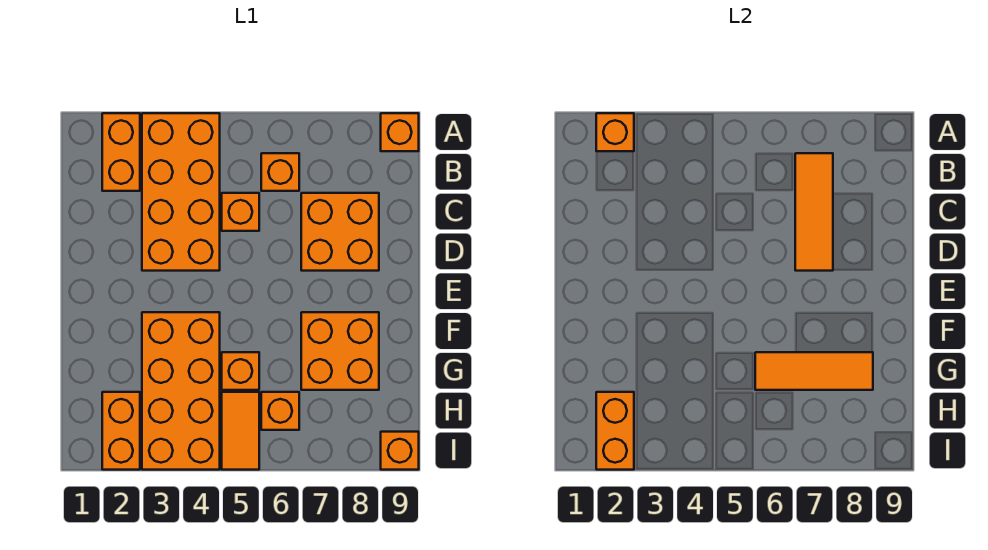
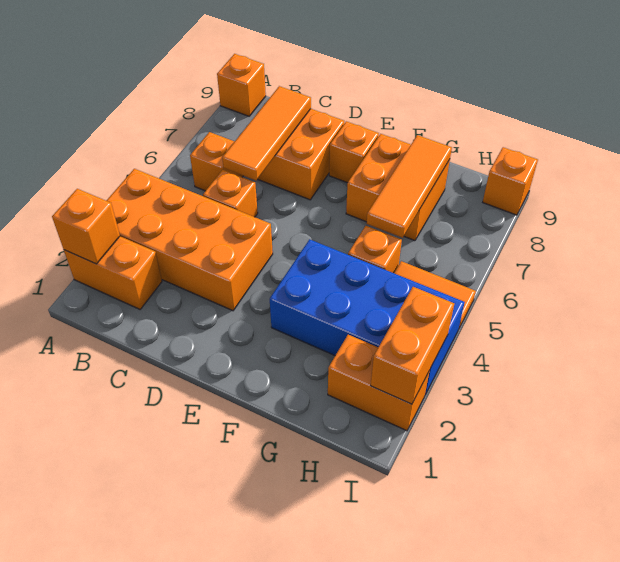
orange tile B7:D7 level 2 -> orange tile C6:C8 level 2
orange brick F3:I4 level 1 -> blue brick F3:I4 level 1
orange brick H2:I2 level 2 -> orange brick I2:I3 level 2
orange brick H6 level 1 -> orange brick E8 level 1

